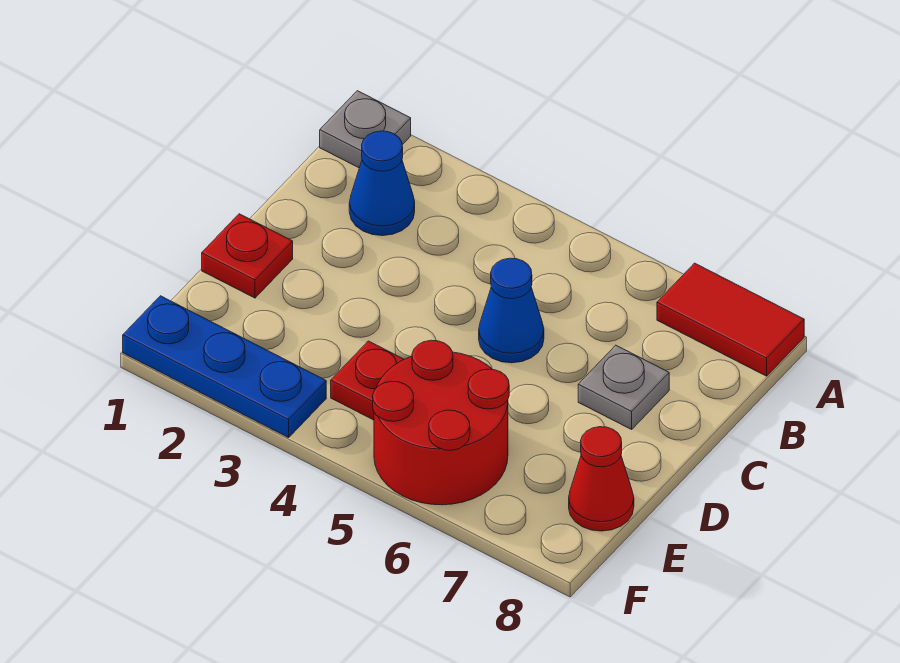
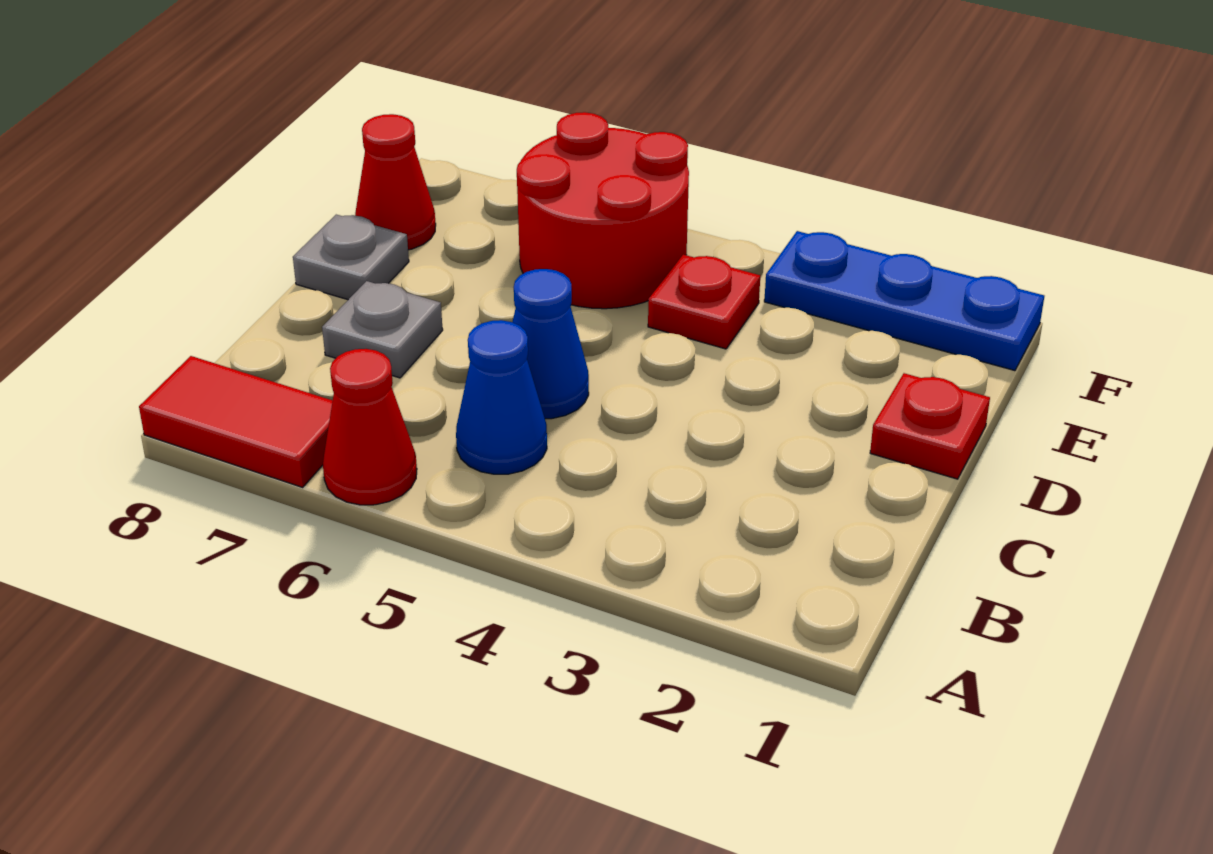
grey plate A1 level 1 -> grey plate D8 level 1
none -> red cone A6 level 1
blue cone B2 level 1 -> blue cone B5 level 1

